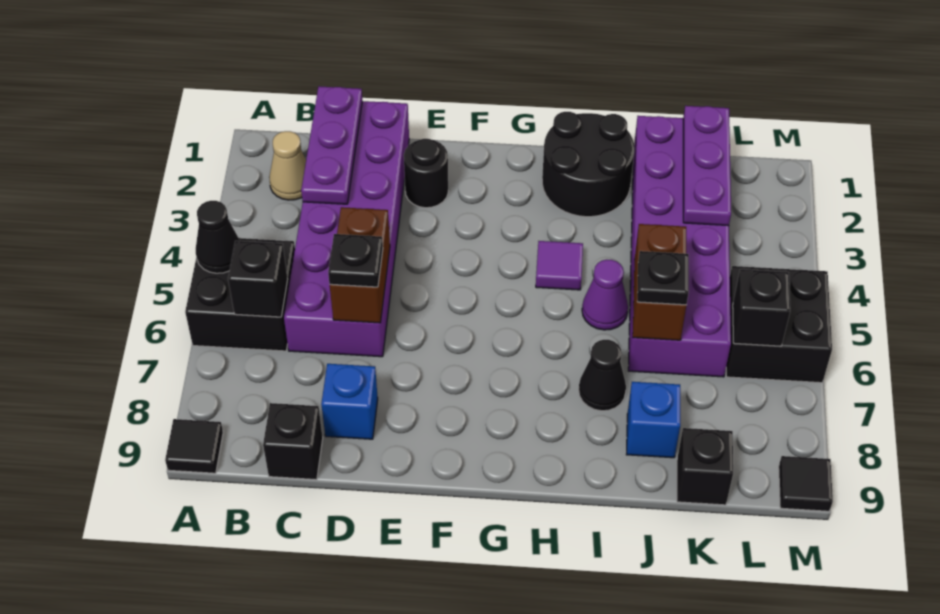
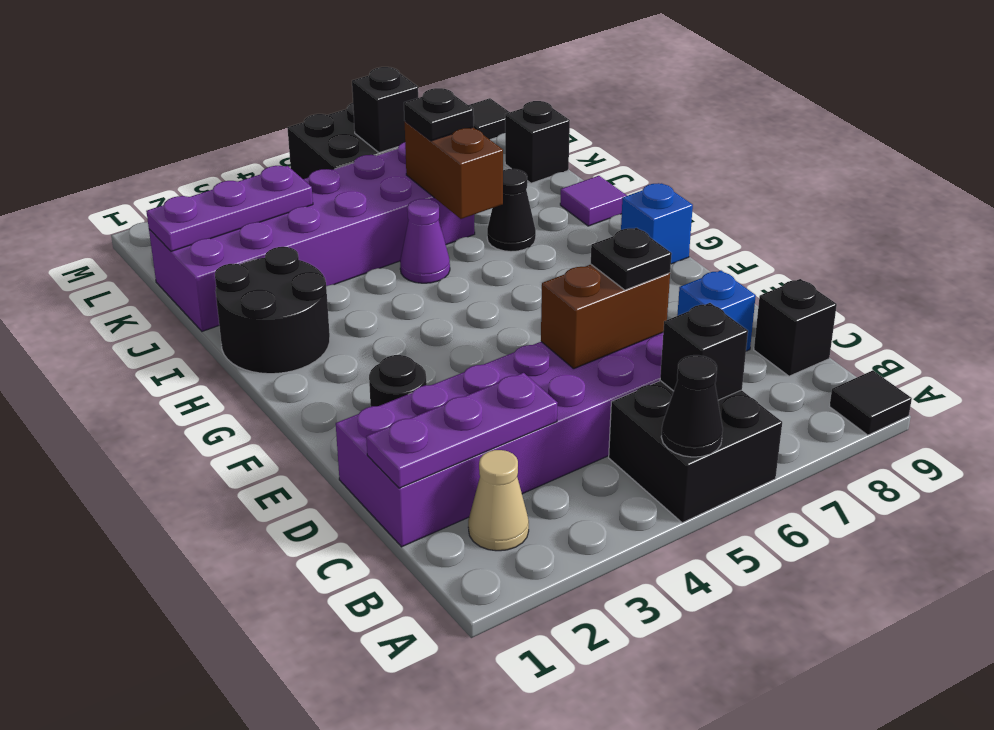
purple tile H4 level 1 -> purple tile I9 level 1
brown brick J5:J6 level 2 -> brown brick I6:J6 level 2
blue brick J8 level 1 -> blue brick G9 level 1

